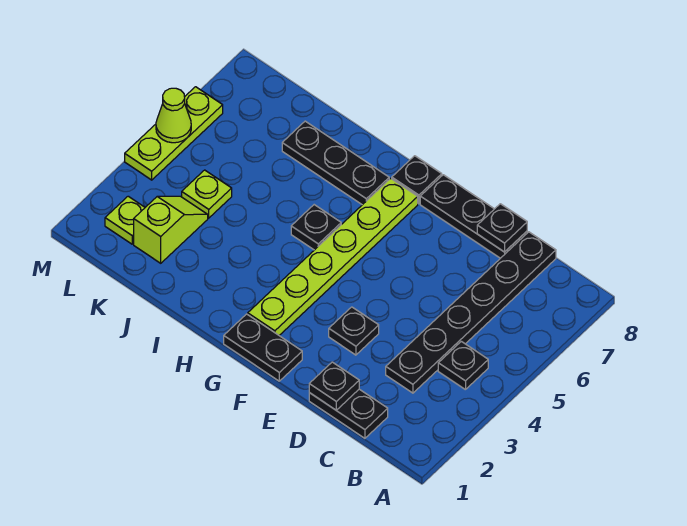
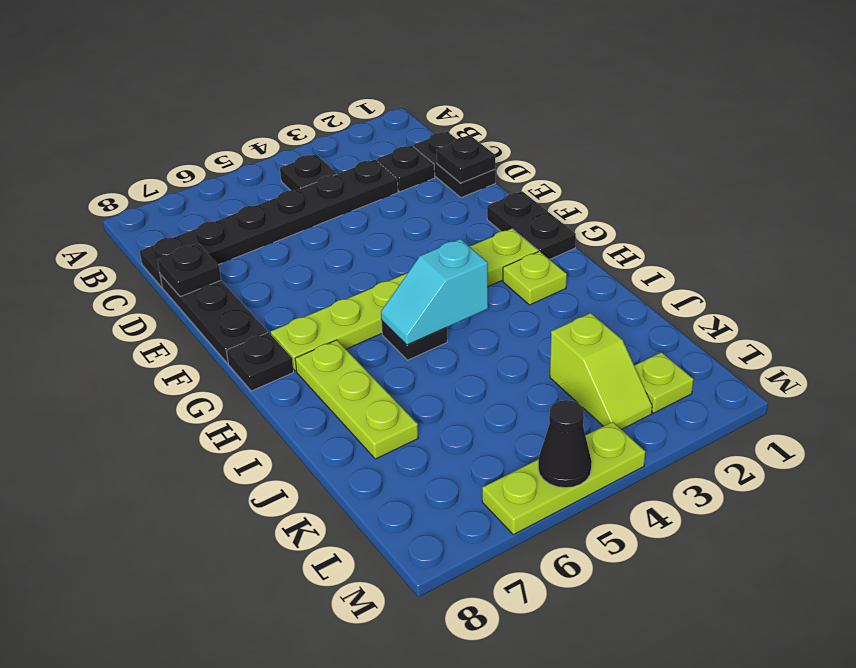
black plate E3 level 1 -> black plate C2 level 1
none -> cyan slope H4:H5 level 2 top 4
black plate H7:J7 level 1 -> lime plate H7:J7 level 1
lime slope K2:K3 level 1 top 2 -> lime slope K3:L3 level 1 top K
lime plate K4 level 1 -> lime plate H2 level 1
lime cone M5 level 2 -> black cone M5 level 2

